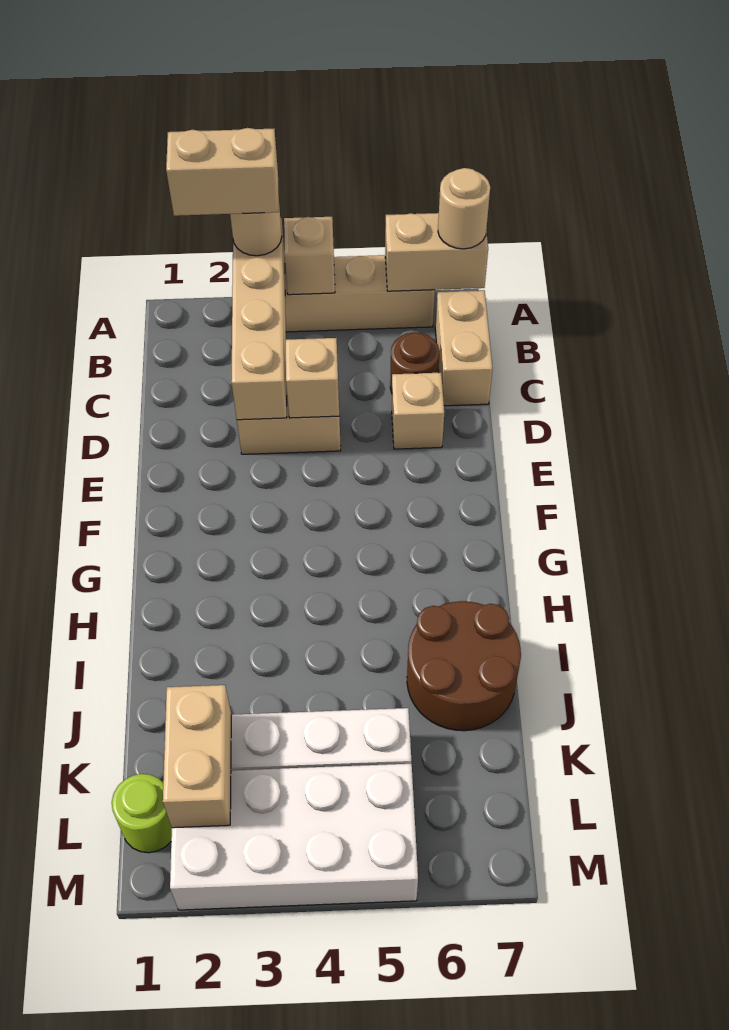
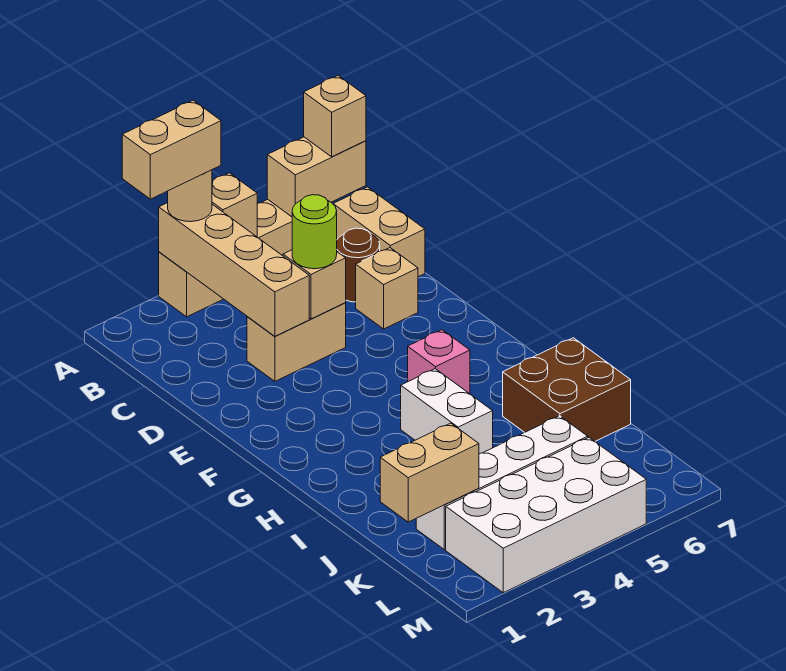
tan round brick A7 level 3 -> tan brick A7 level 3
none -> pink brick G5 level 1
none -> white brick H4:I4 level 1
brown round brick I6:J7 level 1 -> brown brick I6:J7 level 1
tan brick K2:L2 level 2 -> tan brick K1:K2 level 2
lime round brick L1 level 1 -> lime round brick D4 level 3

